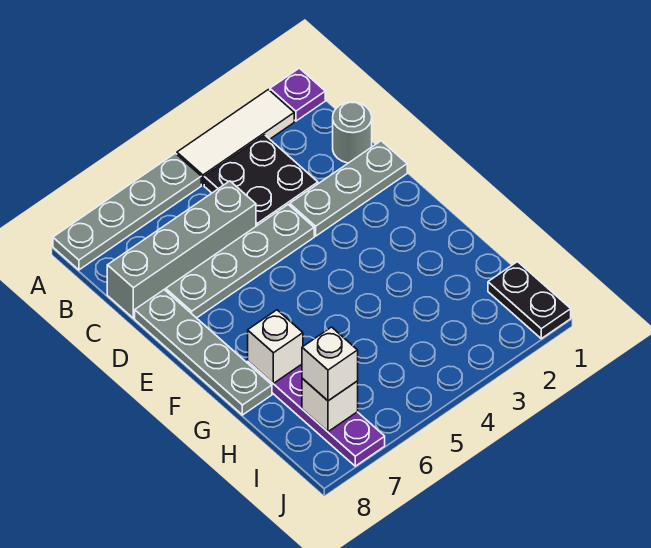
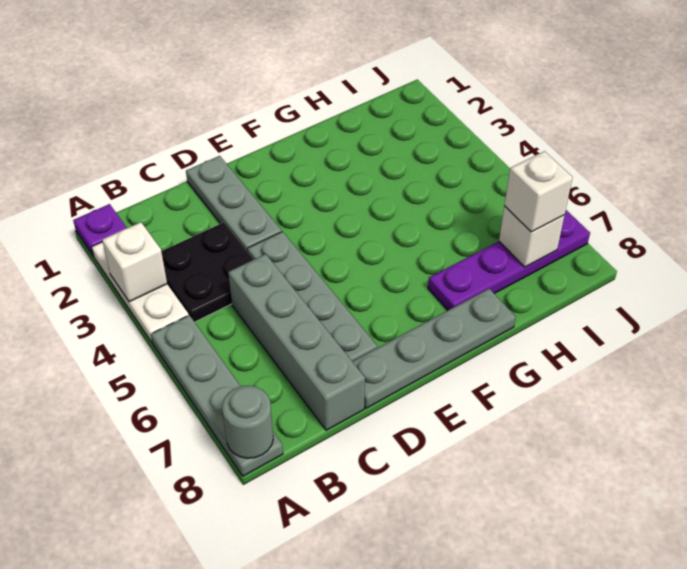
white tile A2:A4 level 1 -> white plate A2:A4 level 1
grey round brick C1 level 1 -> grey round brick A8 level 2
white brick G7 level 2 -> white brick A3 level 2
black plate I1:J1 level 1 -> none

